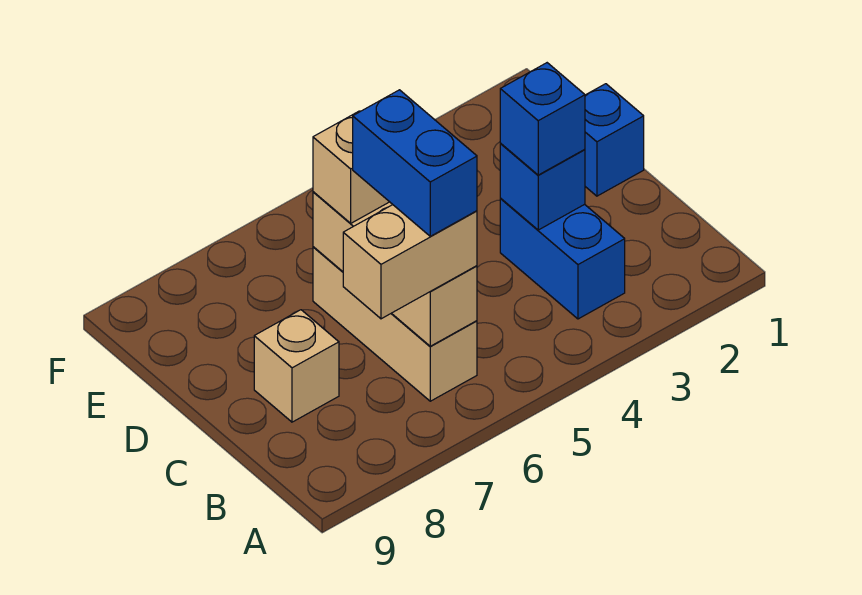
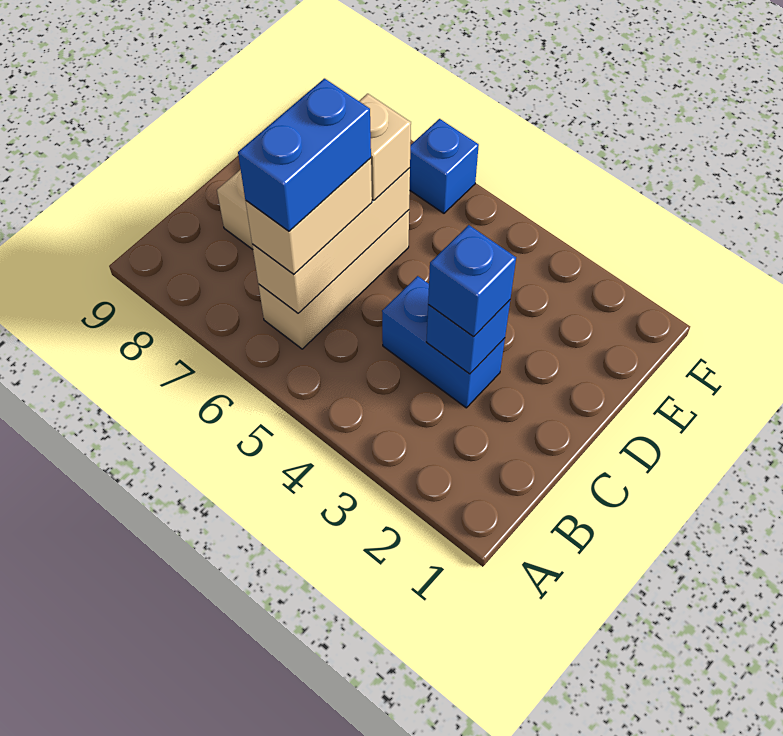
blue brick B3:C3 level 1 -> blue brick C3:C4 level 1
tan brick B6:B7 level 3 -> tan brick B6:C6 level 3
blue brick D1 level 1 -> blue brick F6 level 1

